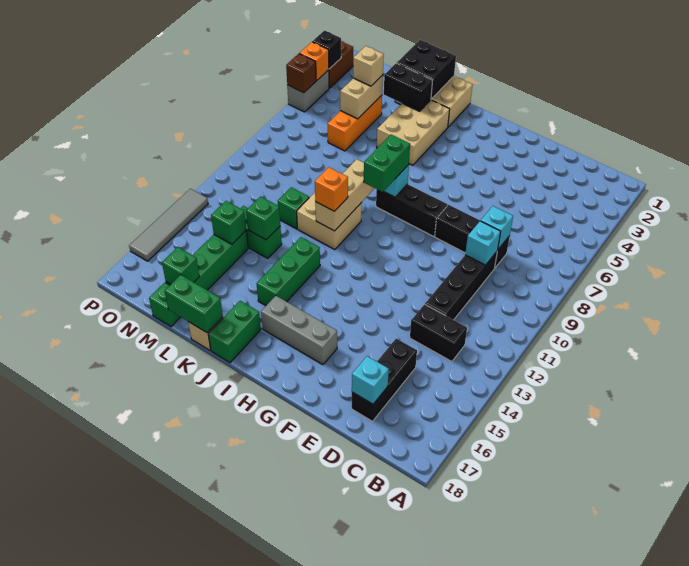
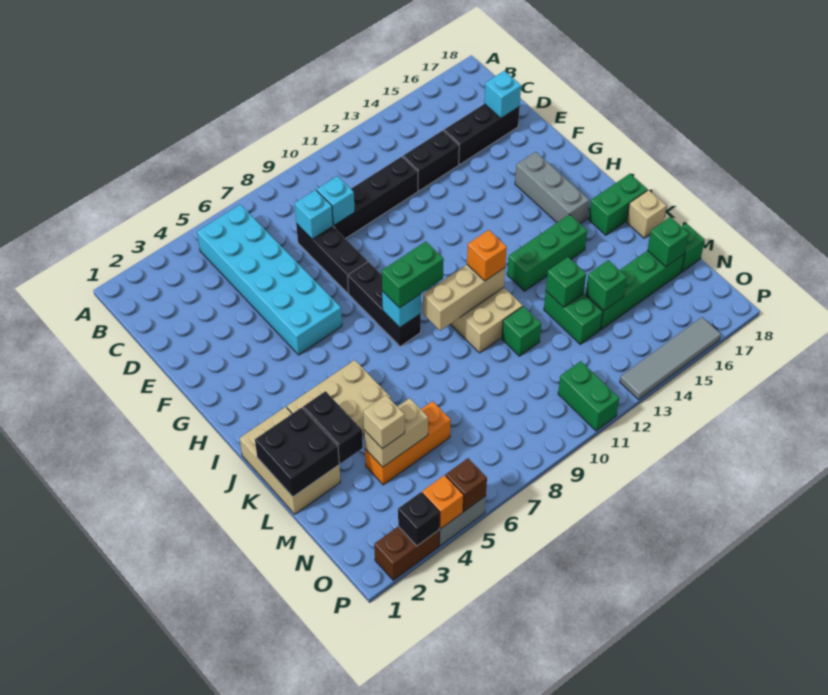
none -> cyan brick B5:G6 level 1
black brick C13:D13 level 1 -> black brick D13:D14 level 1
green brick K18:L18 level 2 -> green brick O11:P11 level 1

